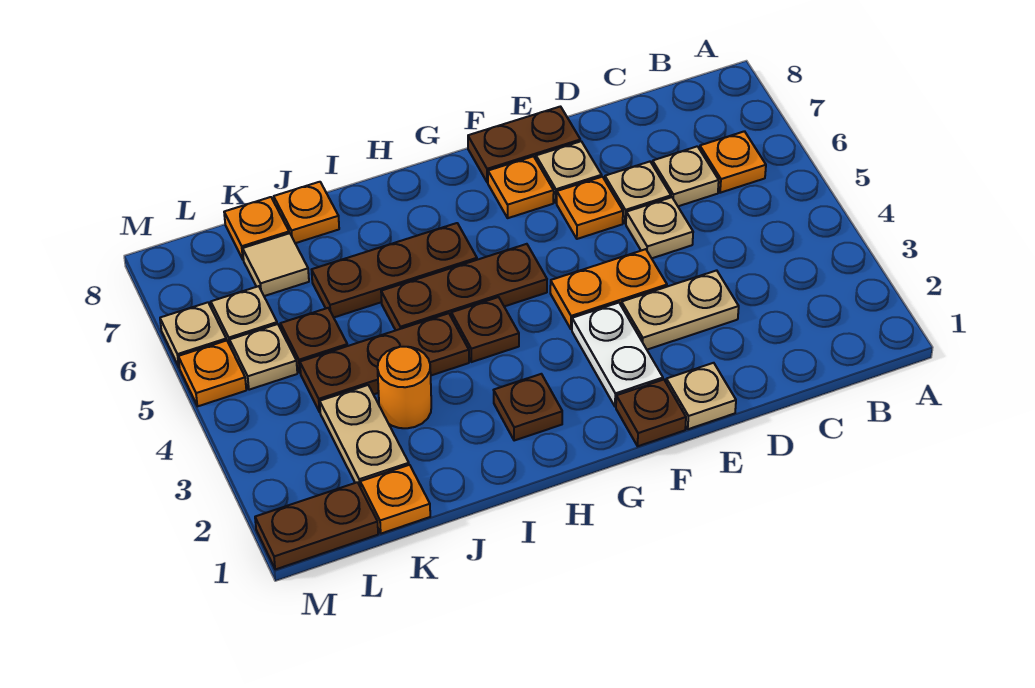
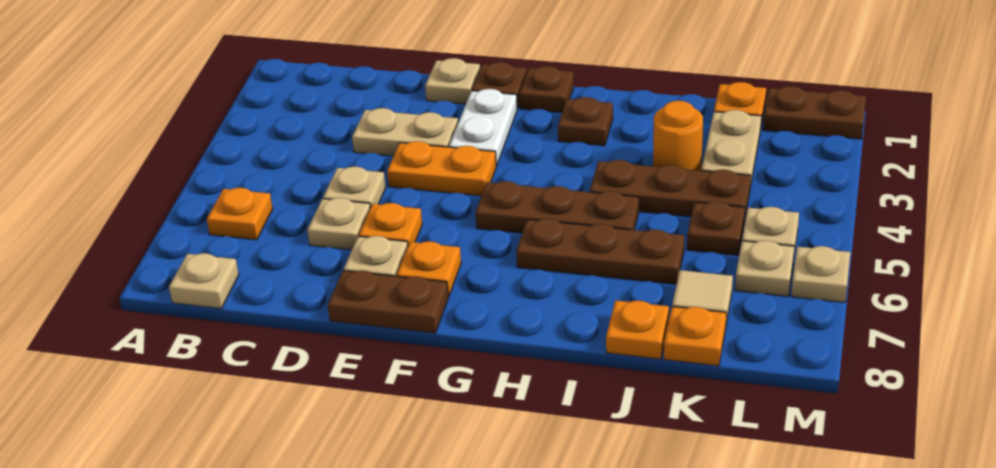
tan plate C6 level 1 -> tan plate B8 level 1
brown plate H4 level 1 -> brown plate G1 level 1
orange plate M5 level 1 -> none

